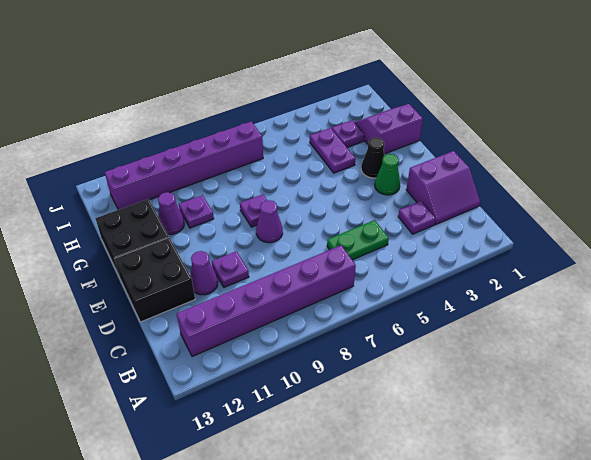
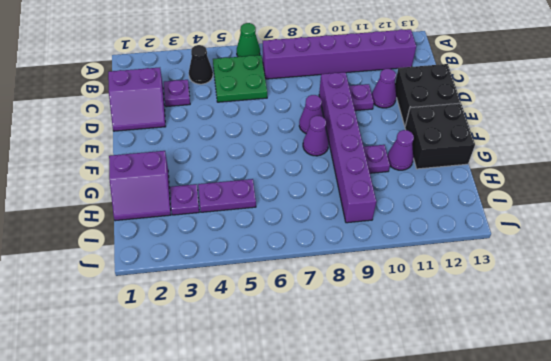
purple slope C1:D2 level 1 top D -> purple slope C1:D2 level 1 top C
green plate C5:C6 level 1 -> green plate B5:C6 level 1
green cone E3 level 1 -> green cone A6 level 1
black cone F3 level 1 -> black cone B4 level 1
purple plate F8 level 1 -> purple cone F8 level 1
purple plate G4:H4 level 1 -> purple plate H4:H5 level 1
purple brick I7:I12 level 1 -> purple brick D9:I9 level 1

